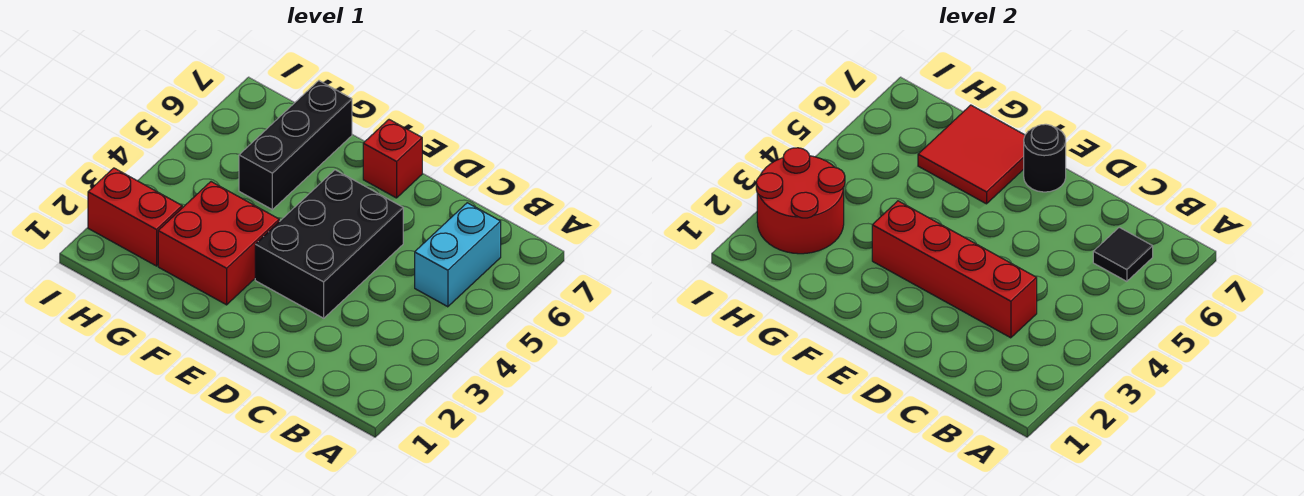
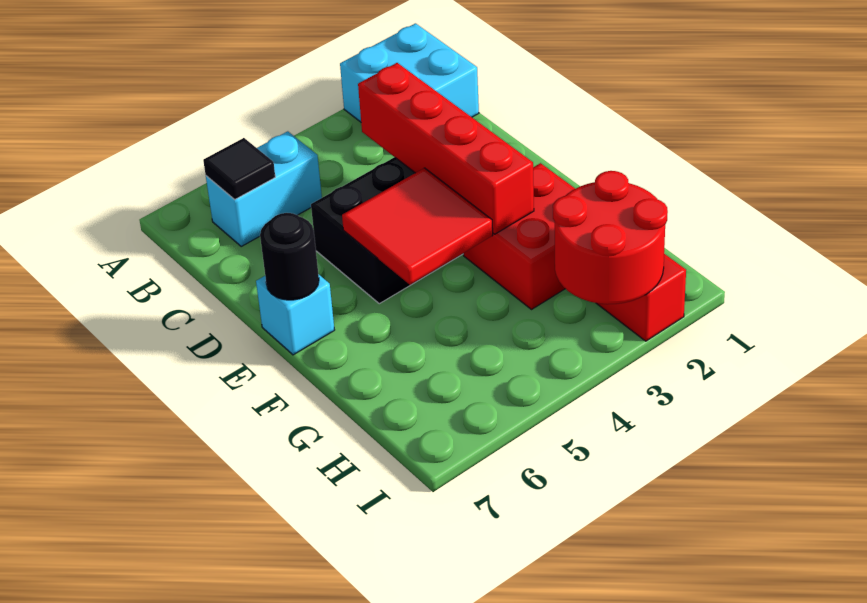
none -> cyan brick A1:B2 level 1
red brick E7 level 1 -> cyan brick E7 level 1
red tile F6:G7 level 2 -> red tile E4:F5 level 2
black brick G5:G7 level 1 -> none

